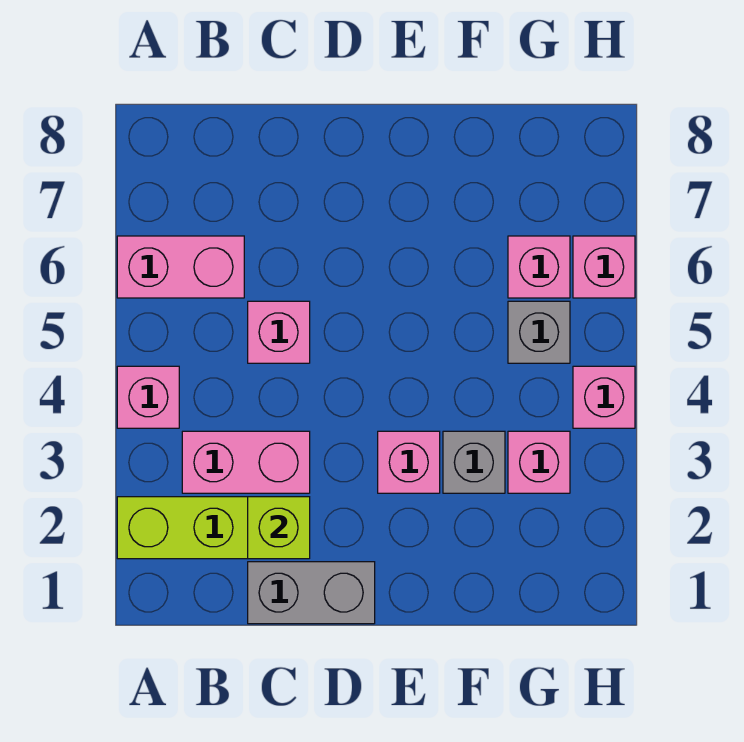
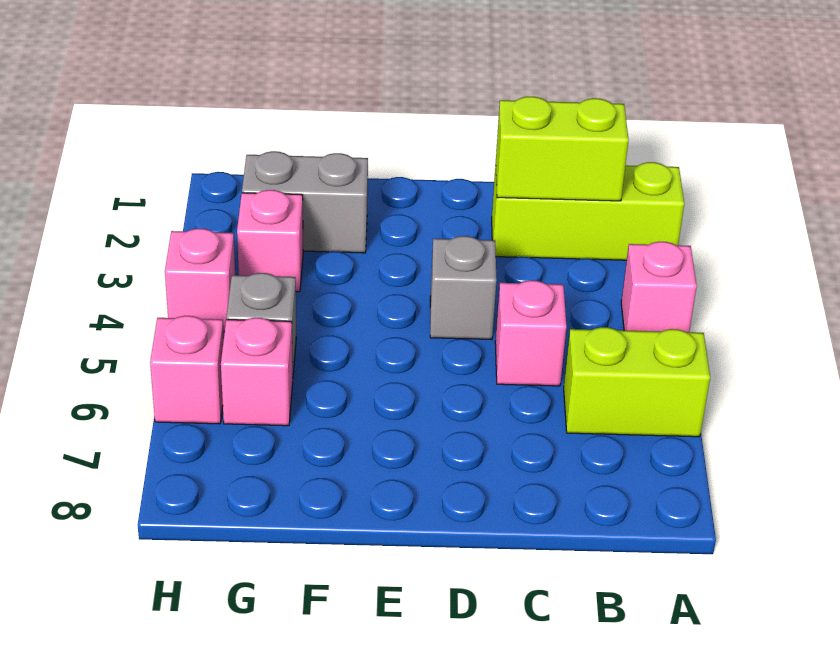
pink brick A6:B6 level 1 -> lime brick A6:B6 level 1
pink brick B3:C3 level 1 -> none
grey brick C1:D1 level 1 -> grey brick F2:G2 level 1
lime brick C2 level 2 -> lime brick B2:C2 level 2
pink brick E3 level 1 -> none
grey brick F3 level 1 -> grey brick D4 level 1

